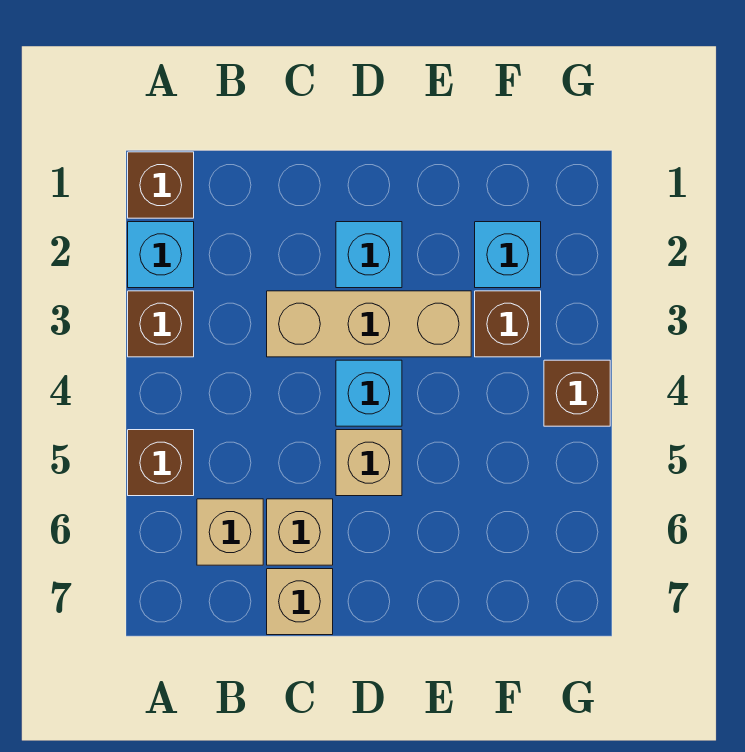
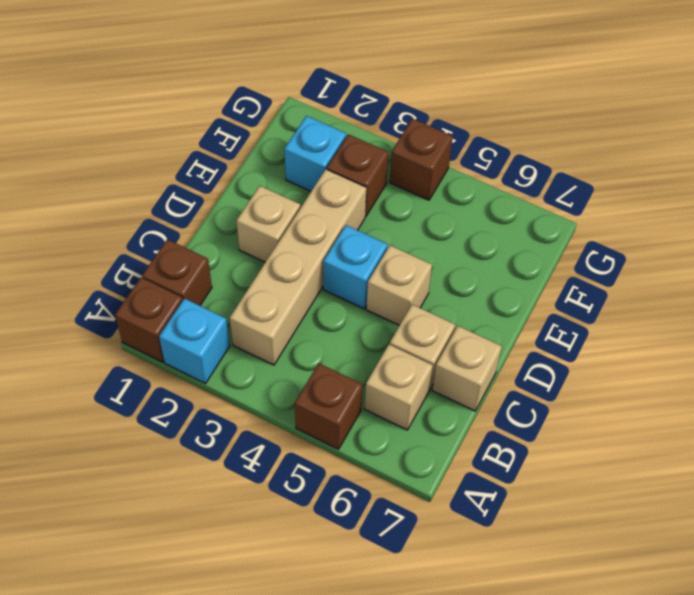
brown brick A3 level 1 -> brown brick B1 level 1
tan brick C3:E3 level 1 -> tan brick B3:E3 level 1
cyan brick D2 level 1 -> tan brick D2 level 1

